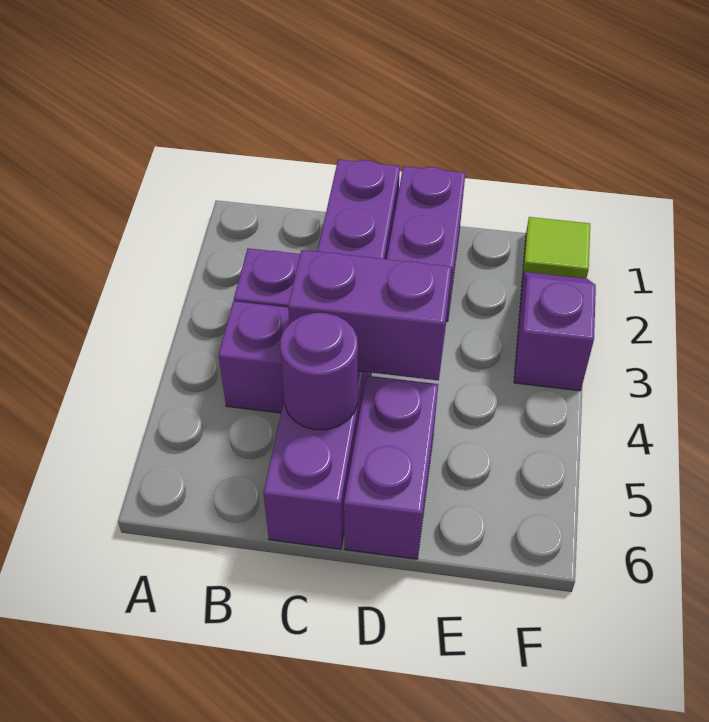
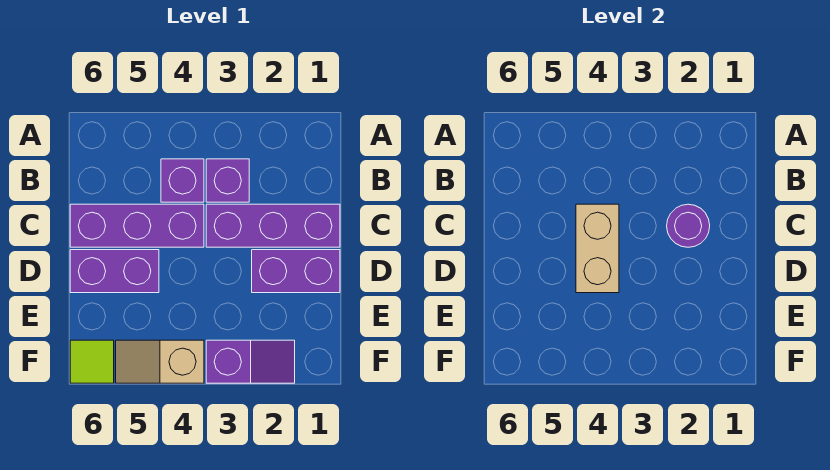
purple brick C4:D4 level 2 -> tan brick C4:D4 level 2
purple round brick C5 level 2 -> purple round brick C2 level 2
lime tile F1 level 1 -> lime tile F6 level 1
none -> tan slope F4:F5 level 1 top 4

